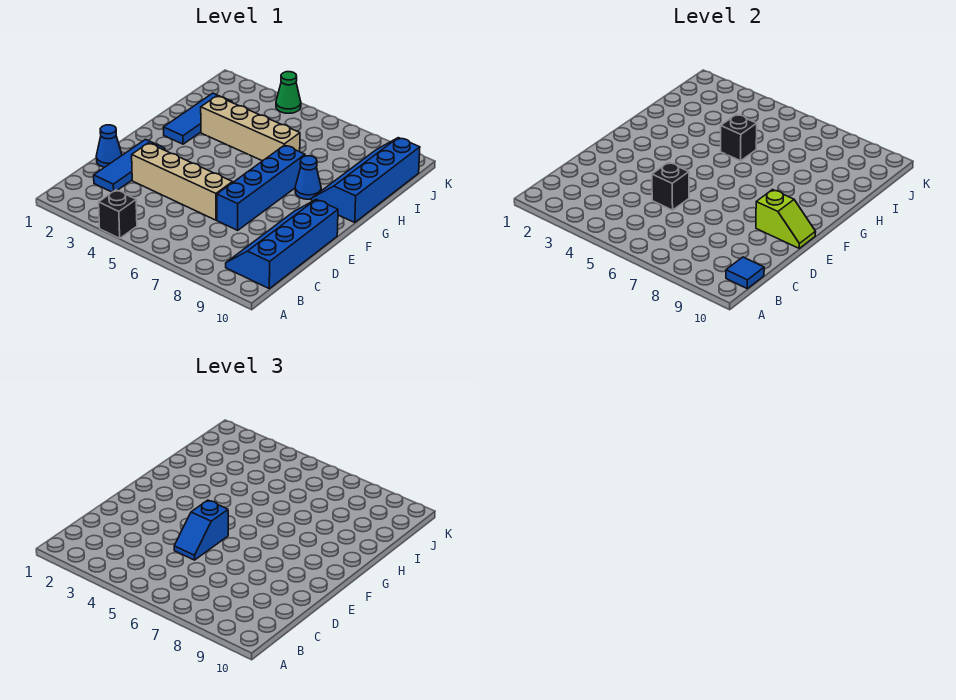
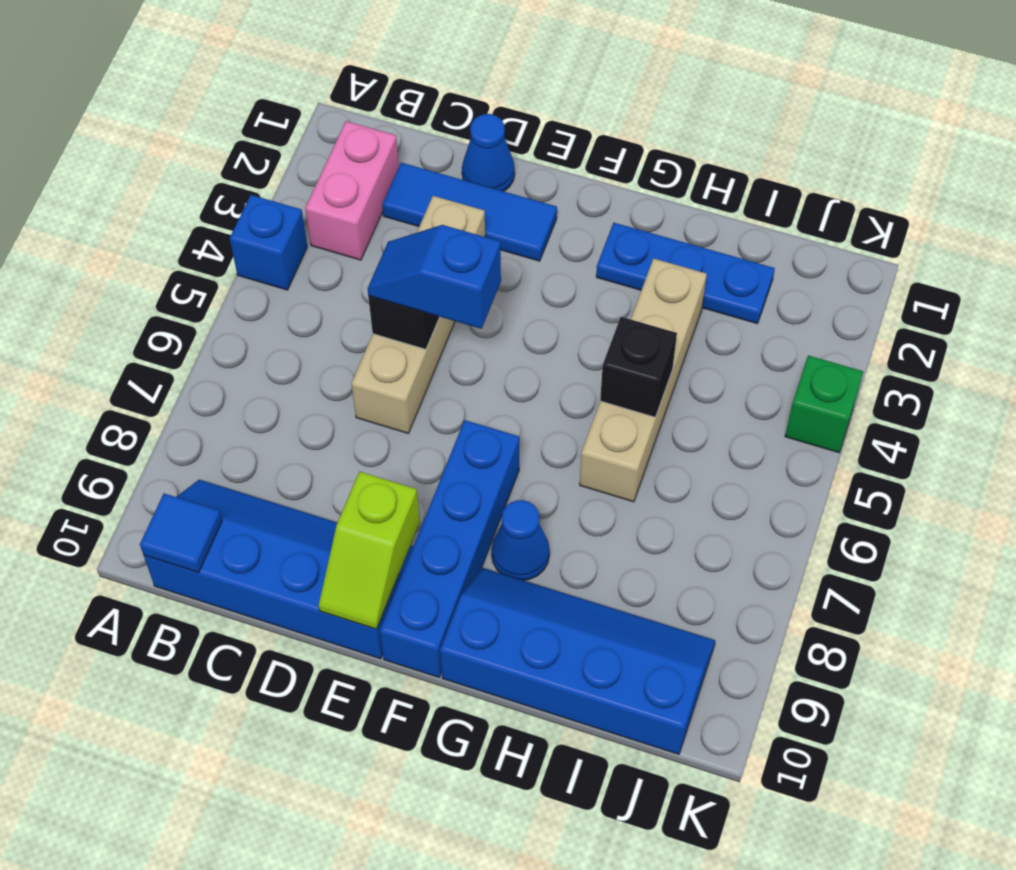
black brick A4 level 1 -> blue brick A4 level 1
none -> pink brick B2:B3 level 1
blue brick D7:G7 level 1 -> blue brick F7:F10 level 1
blue tile G2:I2 level 1 -> blue plate G2:I2 level 1
green cone K4 level 1 -> green brick K4 level 1

